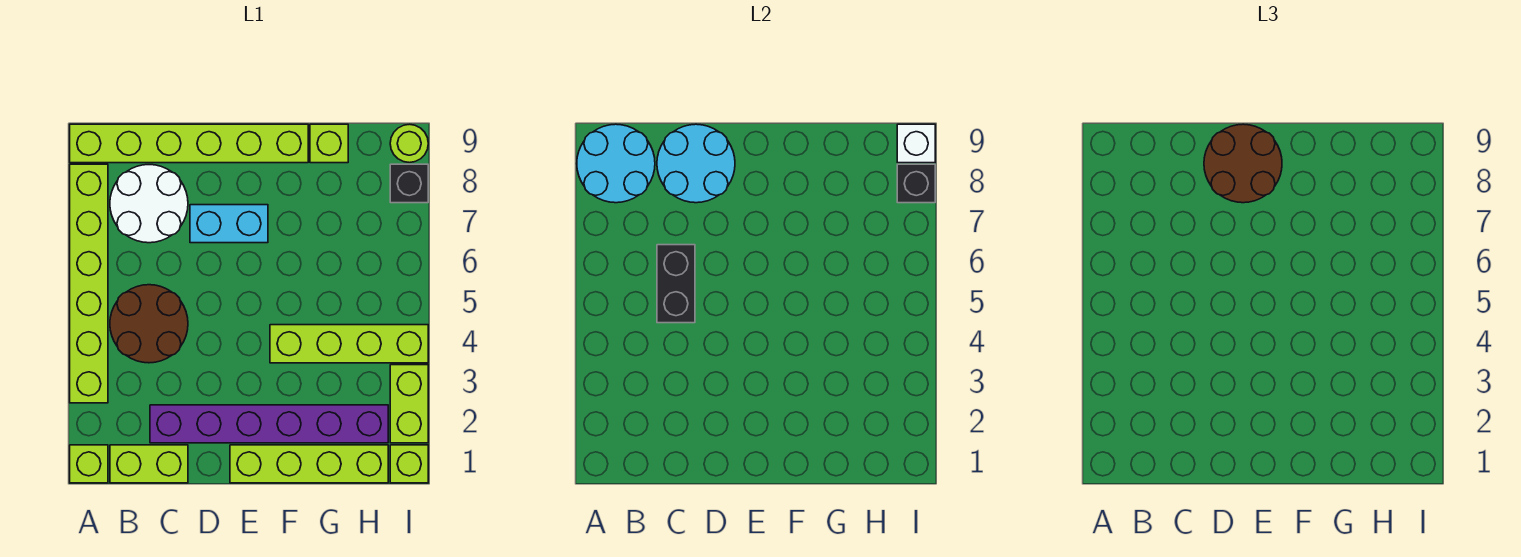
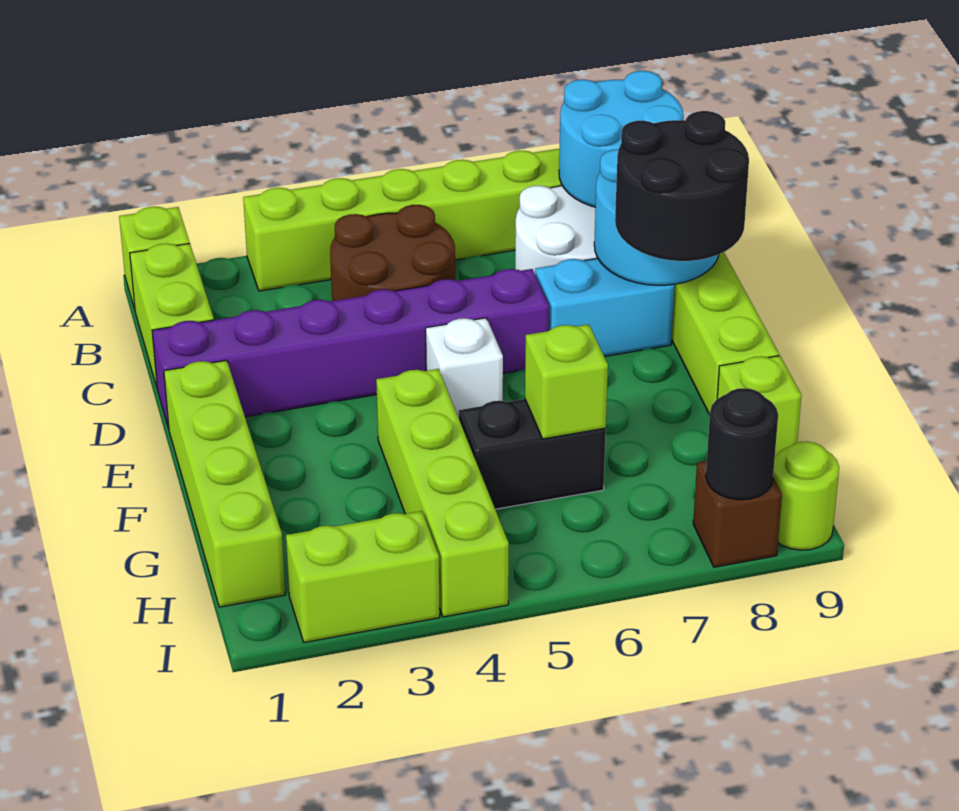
purple brick C2:H2 level 1 -> purple brick D1:D6 level 1
black brick C5:C6 level 2 -> black brick G5:G6 level 1
cyan brick D7:E7 level 1 -> cyan brick D7:D8 level 1
brown round brick D8:E9 level 3 -> black round brick D8:E9 level 3
lime brick I1 level 1 -> lime brick G6 level 2
black brick I8 level 1 -> brown brick I8 level 1
black brick I8 level 2 -> black round brick I8 level 2
white brick I9 level 2 -> white brick E5 level 1

